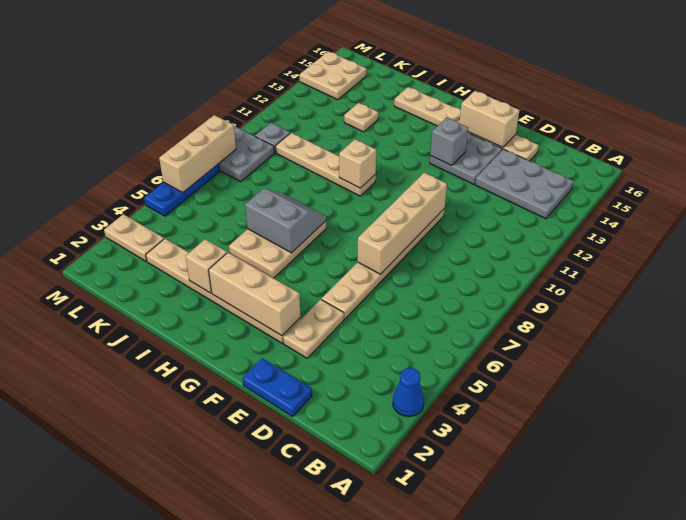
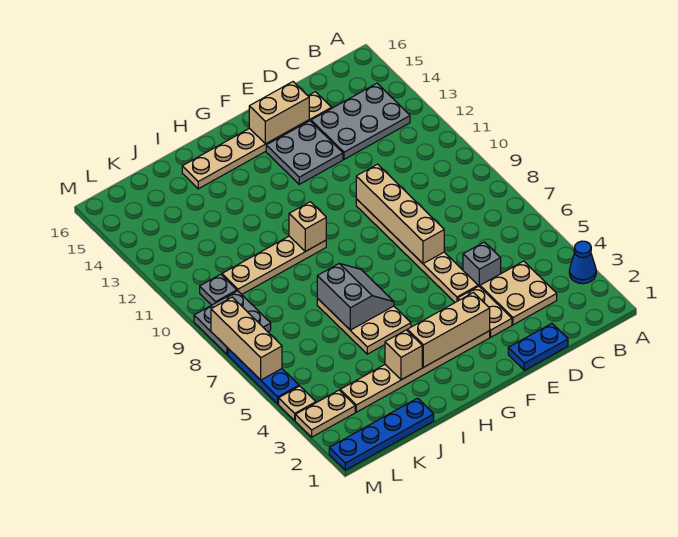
grey brick F13 level 2 -> grey brick D5 level 1
grey slope H6:I7 level 2 top 6 -> grey slope H6:I7 level 2 top I
none -> blue plate J1:M1 level 1
tan plate J13 level 1 -> tan plate M4 level 1
tan plate L14:M15 level 1 -> tan plate C3:D4 level 1

